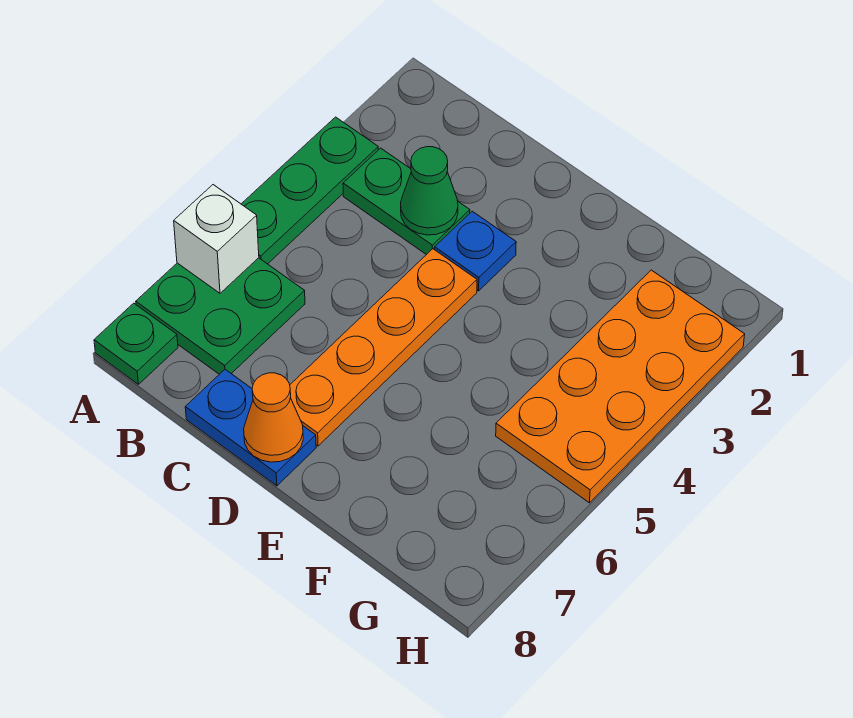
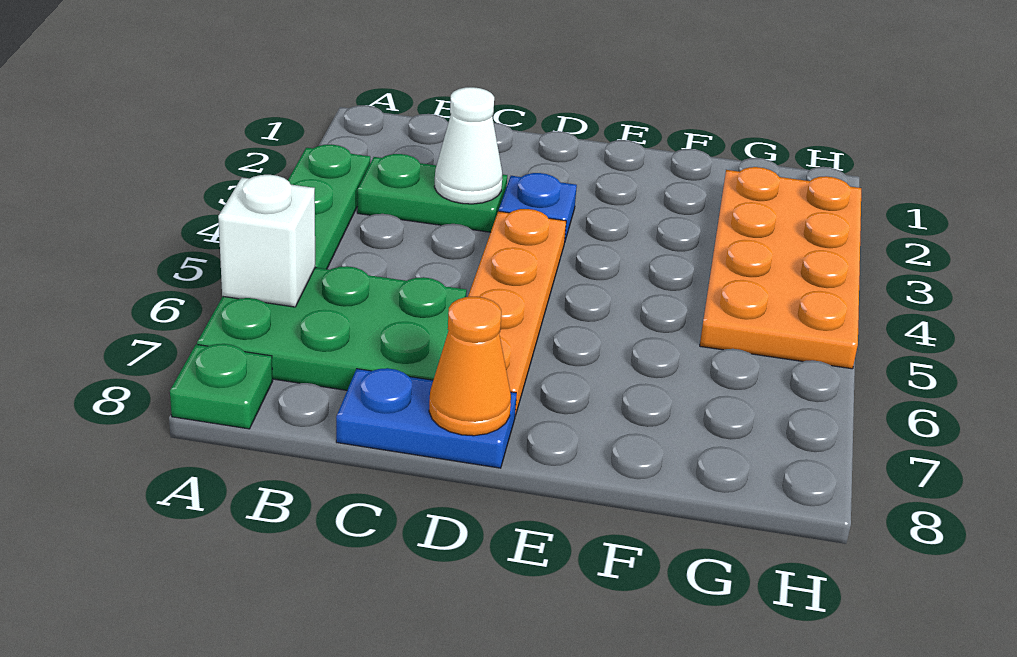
green plate A6:B7 level 1 -> green plate A6:C7 level 1
green cone C3 level 2 -> white cone C3 level 2

